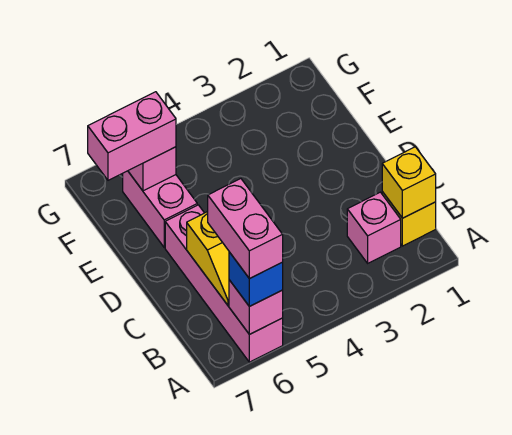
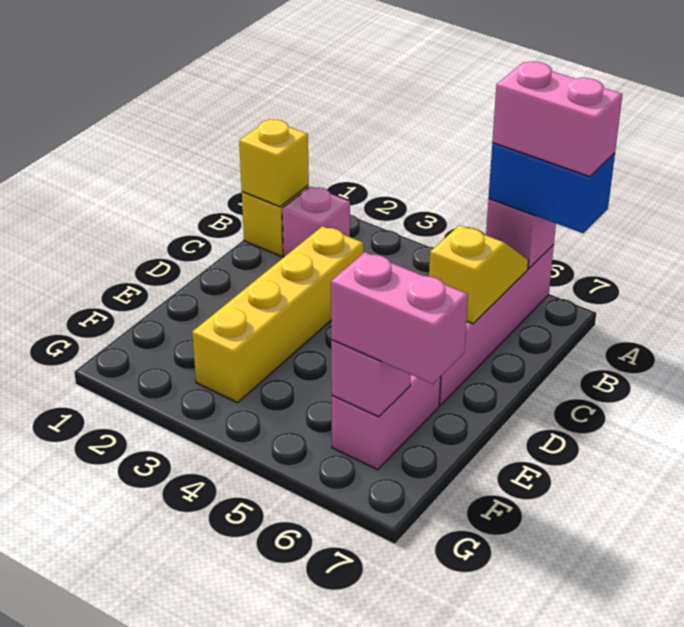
blue brick A6 level 3 -> blue brick A6:A7 level 3
pink brick A6:B6 level 4 -> pink brick A6:A7 level 4
none -> yellow brick C3:F3 level 1

